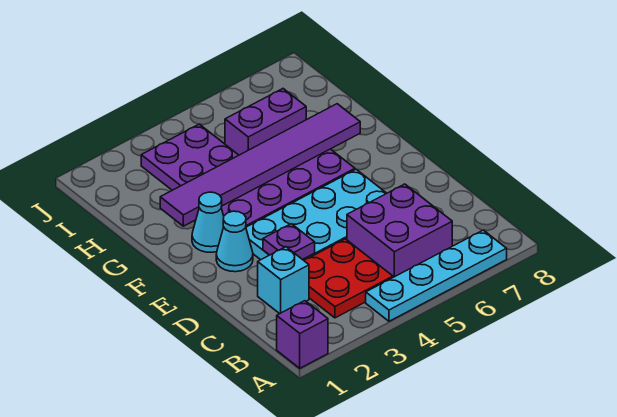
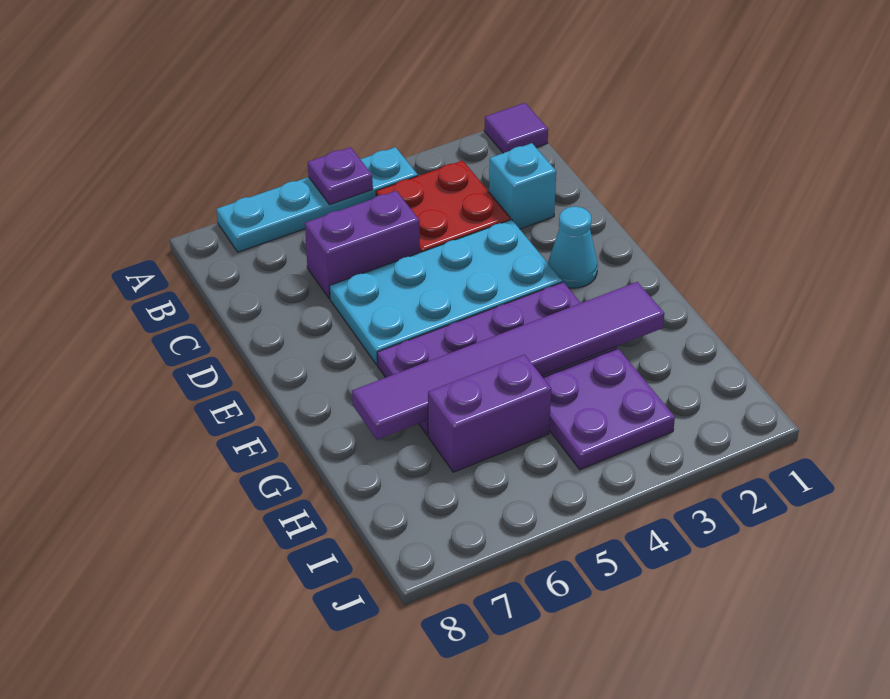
purple brick A1 level 1 -> purple tile A1 level 1
purple brick B5:C6 level 1 -> purple brick C5:C6 level 1
purple plate D3 level 2 -> purple plate A5 level 2
cyan cone F2 level 1 -> none

